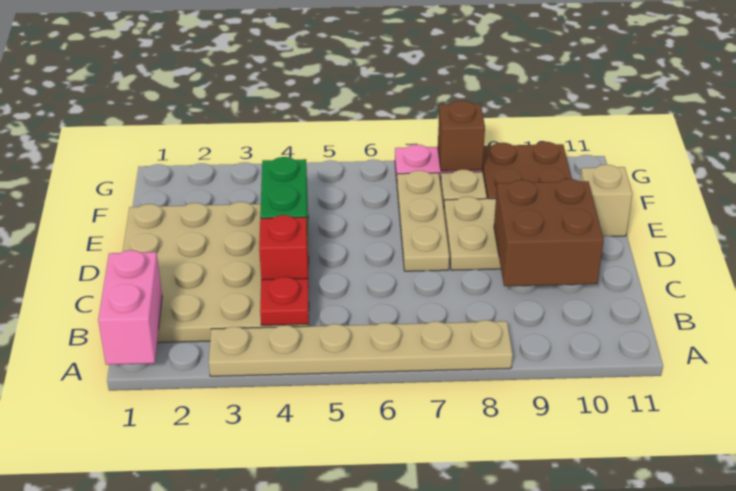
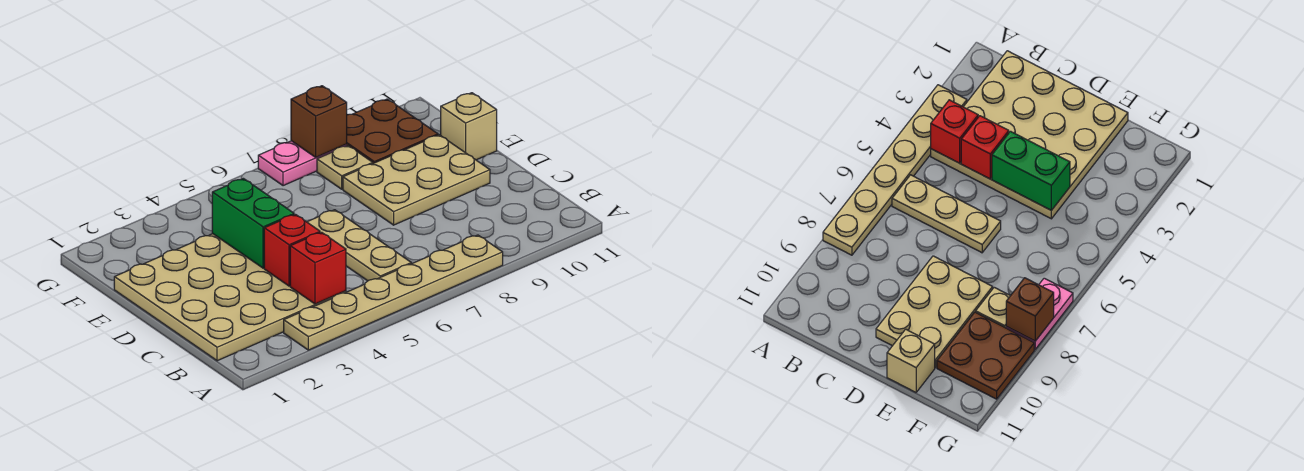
pink brick A1:B1 level 2 -> none
red plate B4 level 2 -> red brick B4 level 2
brown brick C9:D10 level 2 -> none
tan plate D7:F7 level 1 -> tan plate B6:D6 level 1

